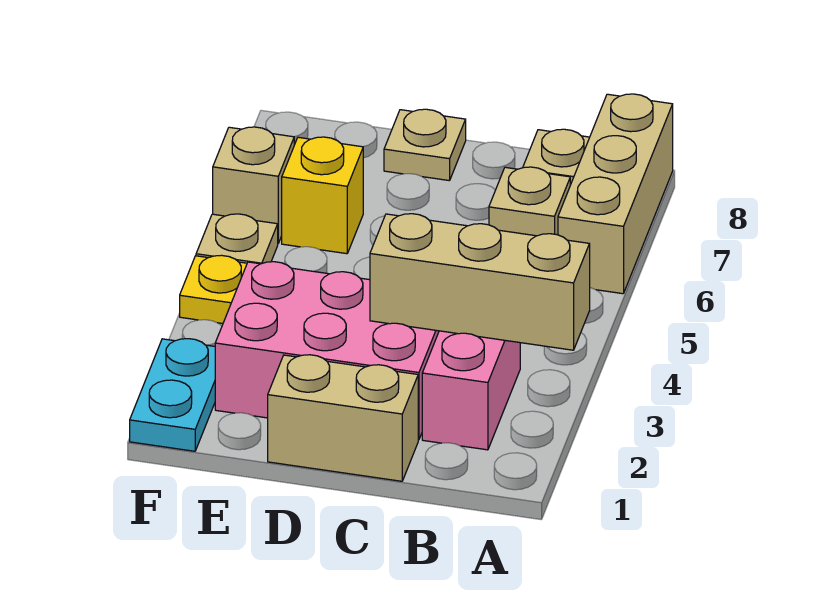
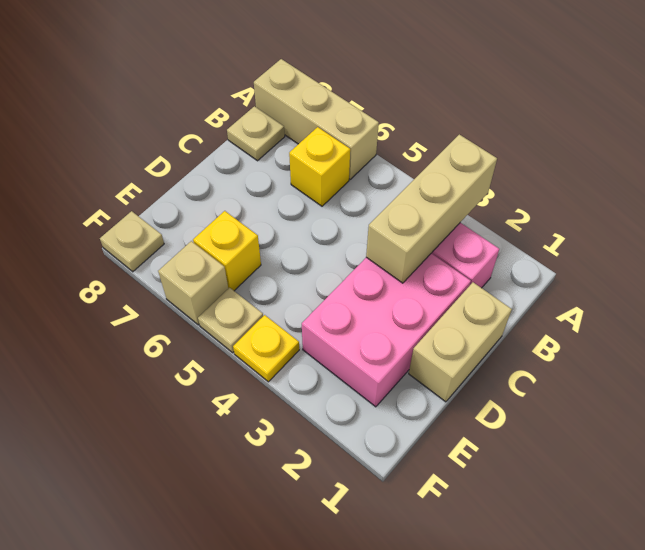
tan brick B6 level 1 -> yellow brick B6 level 1
tan plate D8 level 1 -> tan plate F8 level 1
cyan plate F1:F2 level 1 -> none

